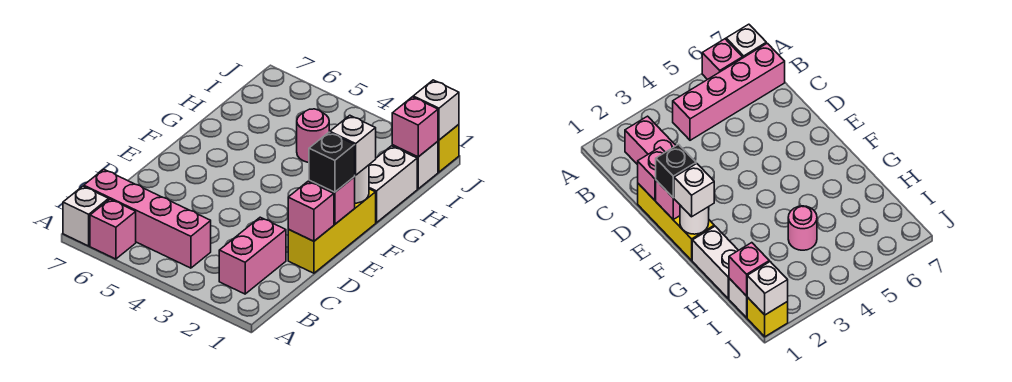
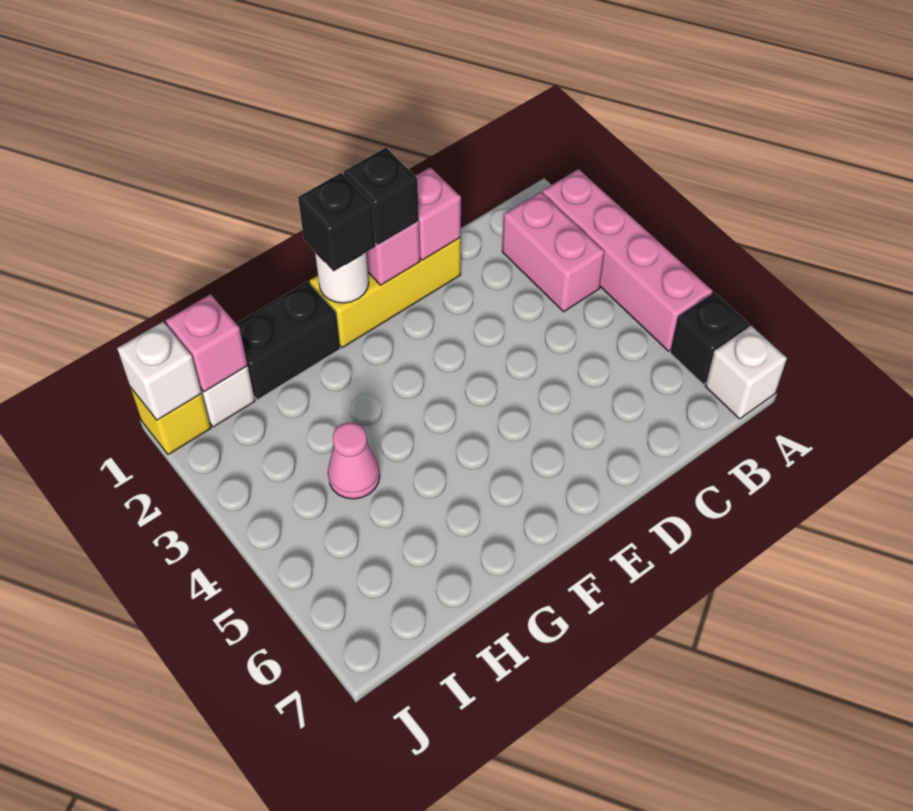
pink brick A6 level 1 -> black brick A6 level 1
pink brick B2:C2 level 1 -> pink brick B2:B3 level 1
pink brick B4:B7 level 1 -> pink brick A2:A5 level 1
white brick F1 level 3 -> black brick F1 level 3
white brick G1:H1 level 1 -> black brick G1:H1 level 1
pink round brick H4 level 1 -> pink cone H4 level 1

